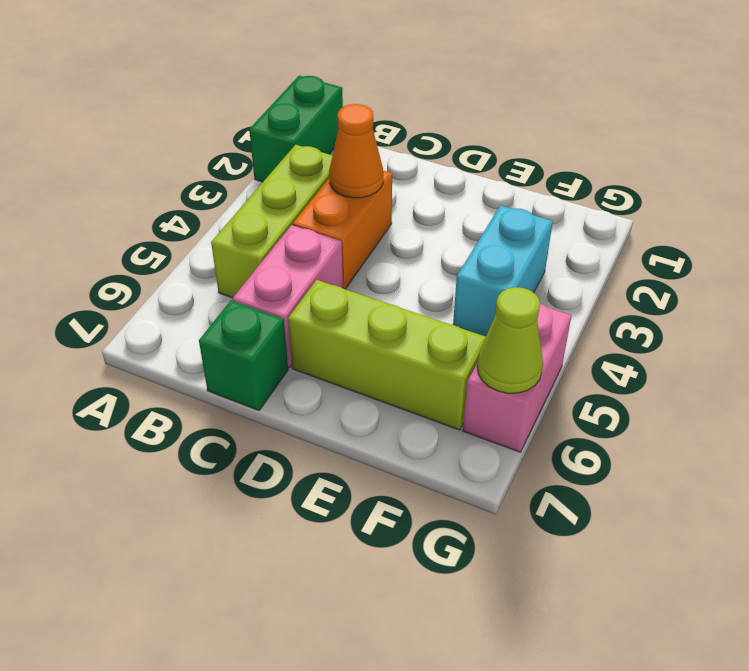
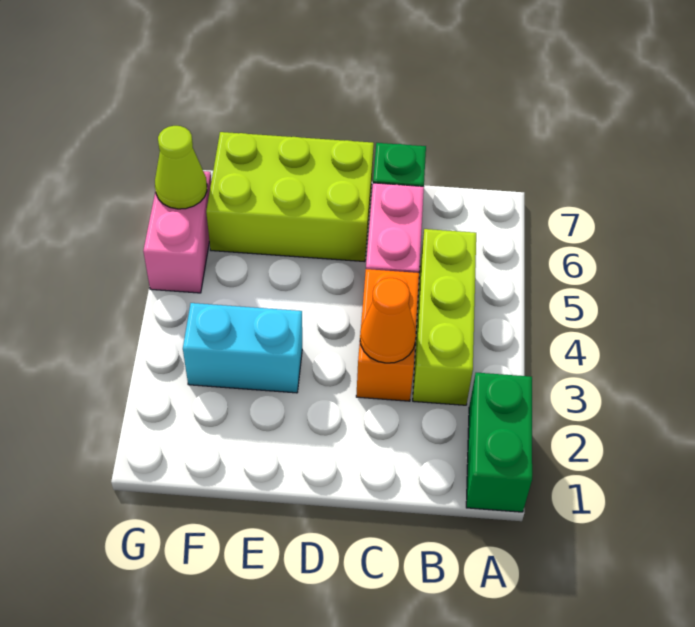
lime brick D6:F6 level 1 -> lime brick D6:F7 level 1
cyan brick F3:F4 level 1 -> cyan brick E3:F3 level 1

